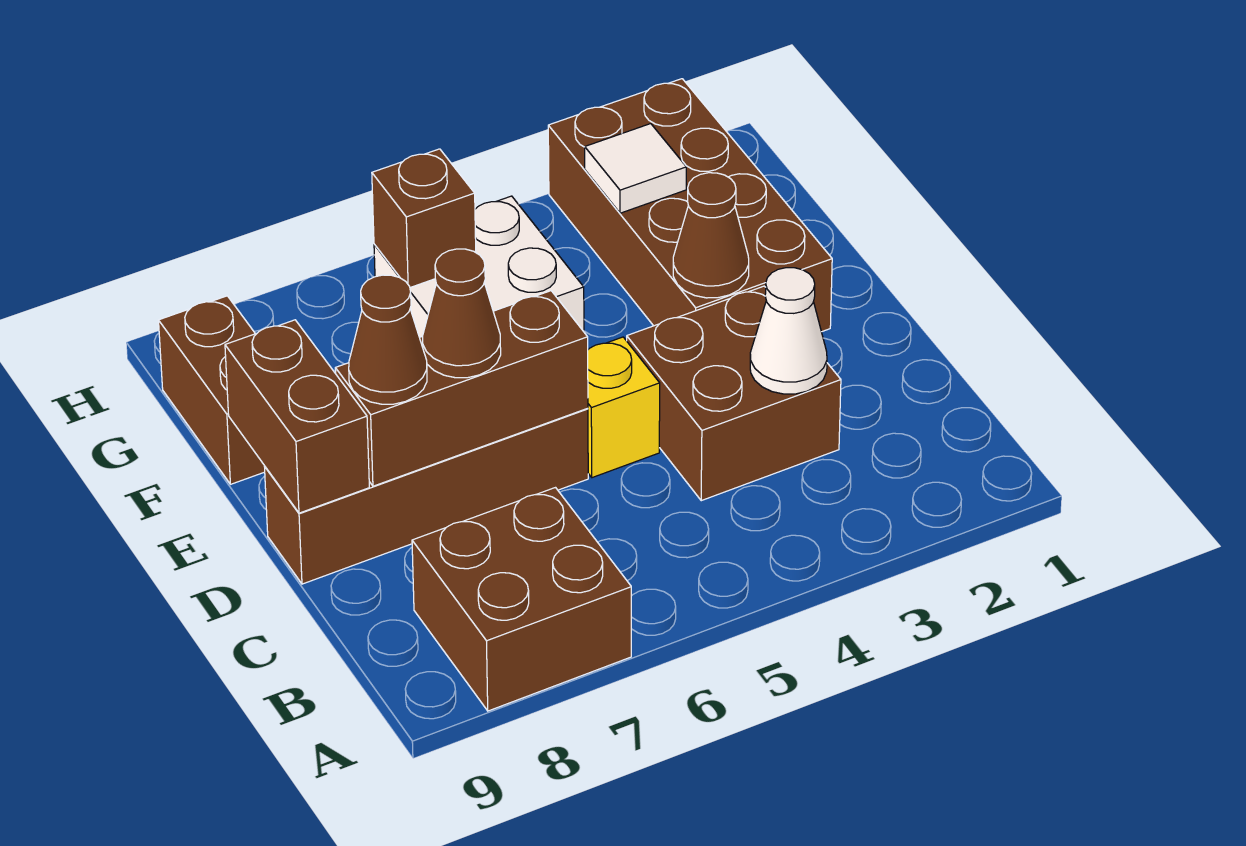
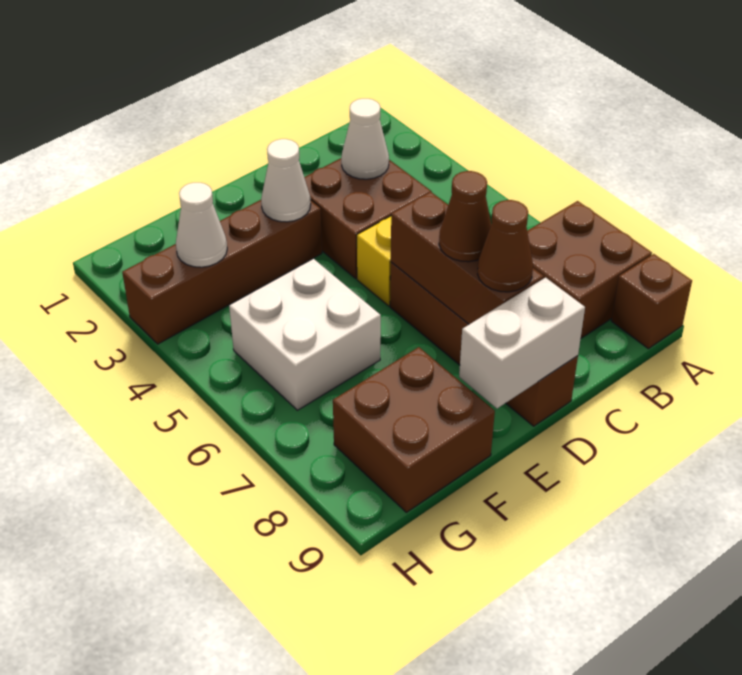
brown brick D9:E9 level 2 -> white brick D9:E9 level 2
brown brick E2:H3 level 1 -> brown brick E3:H3 level 1
brown cone E3 level 2 -> white cone E3 level 2
brown brick F9:G9 level 1 -> brown brick F8:G9 level 1
white tile G3 level 2 -> white cone G3 level 2
brown brick G6 level 2 -> brown brick A9 level 1

